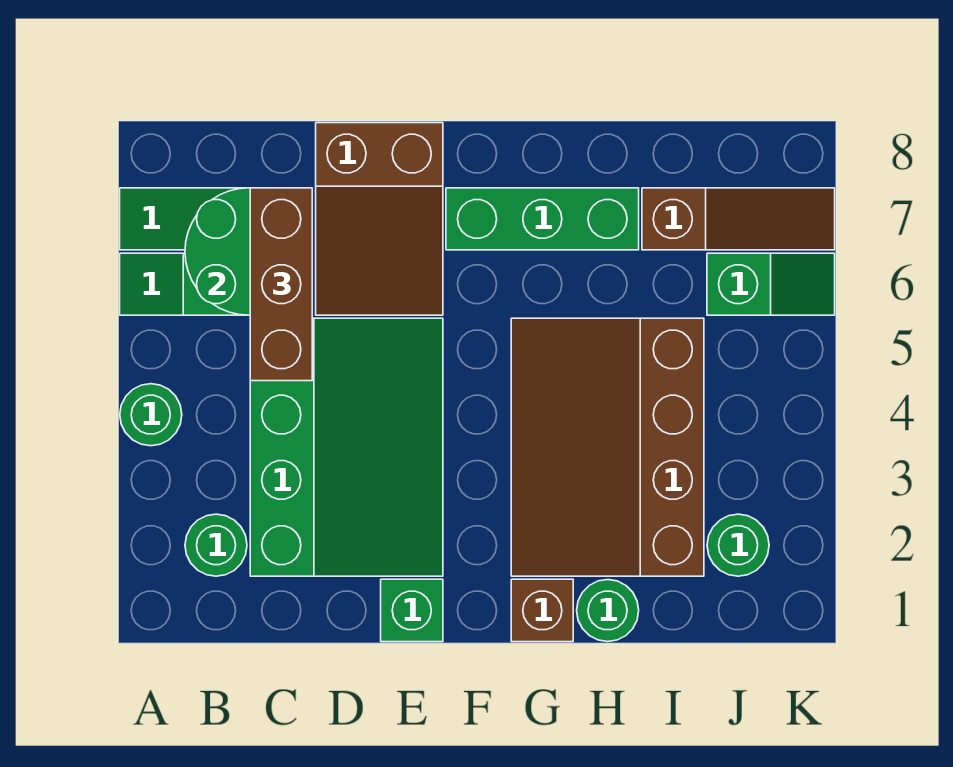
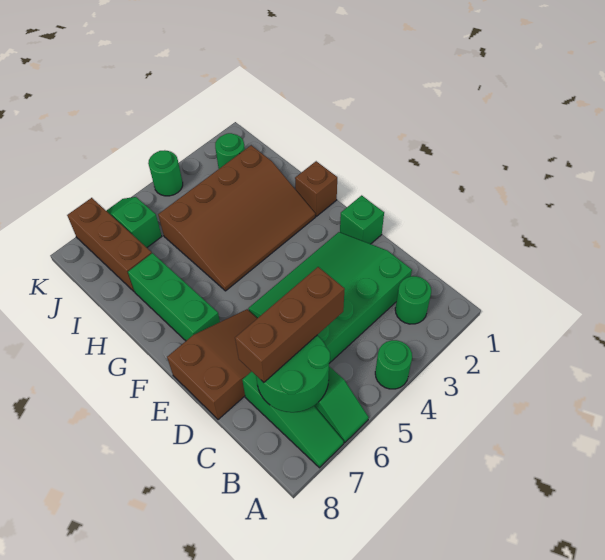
green round brick H1 level 1 -> green round brick K4 level 1
brown slope I7:K7 level 1 top I -> brown brick I7:K7 level 1

